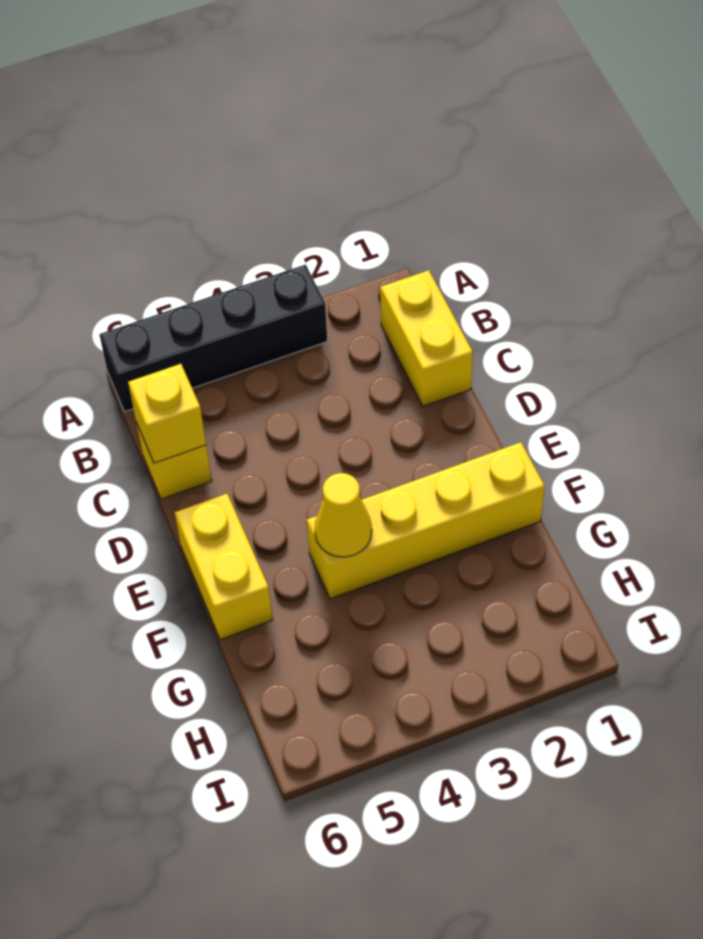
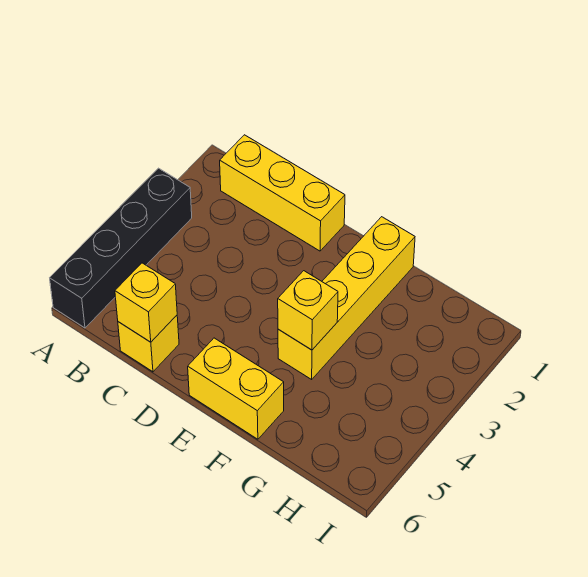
yellow brick B1:C1 level 1 -> yellow brick B1:D1 level 1
yellow cone F4 level 2 -> yellow brick F4 level 2

